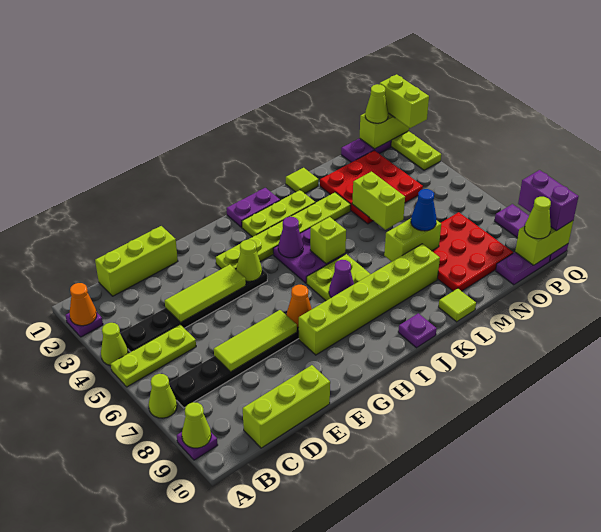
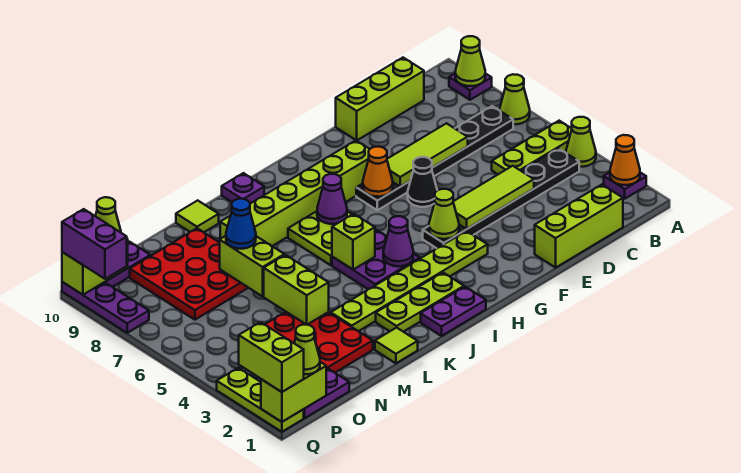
none -> black cone F6 level 1
lime brick L7:M7 level 2 -> lime brick M6:M7 level 2

